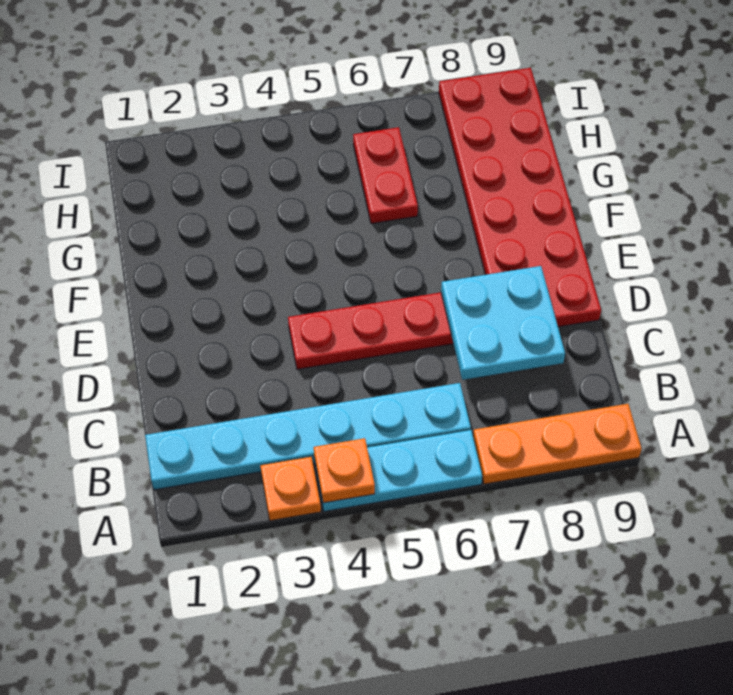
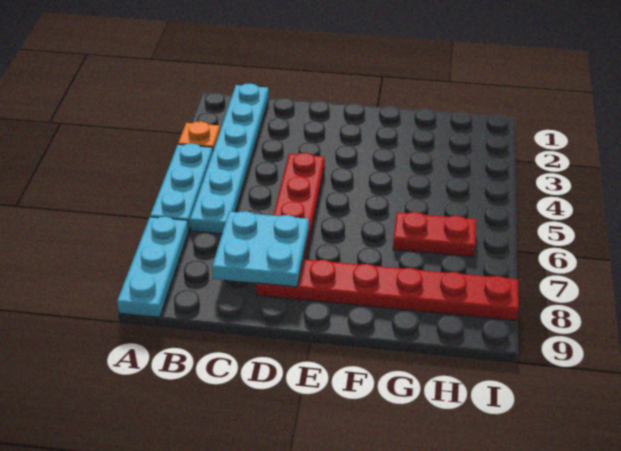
orange plate A4 level 2 -> none
orange plate A7:A9 level 1 -> cyan plate A7:A9 level 1
red plate D8:I9 level 1 -> red plate D8:I8 level 1

